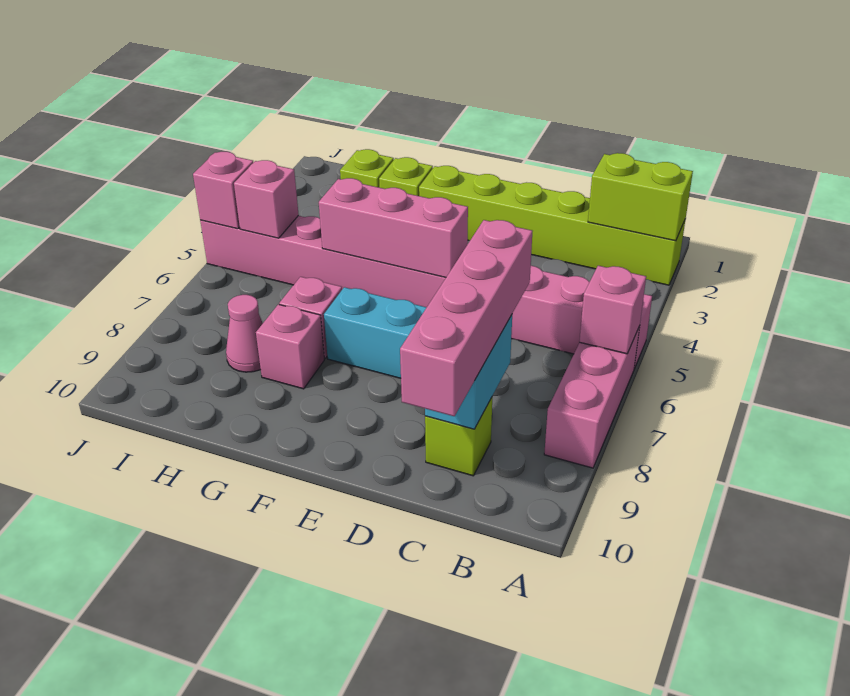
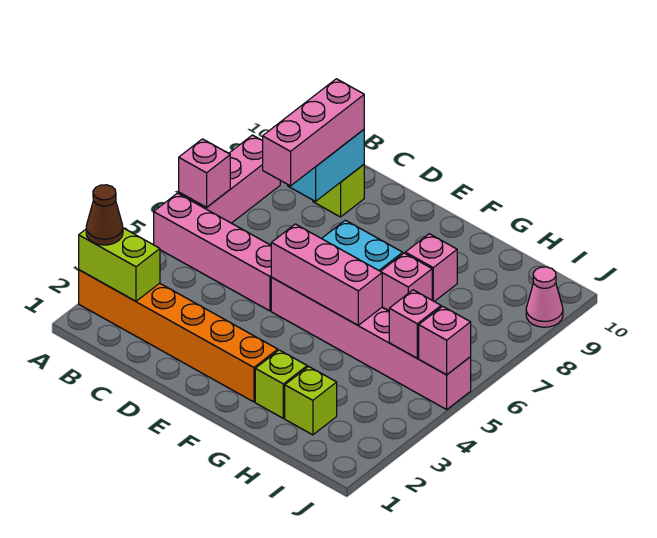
lime brick A2:F2 level 1 -> orange brick A2:F2 level 1
none -> brown cone A2 level 3
pink brick C7:C10 level 3 -> pink brick C7:C9 level 3
pink cone H8 level 1 -> pink cone J9 level 1

